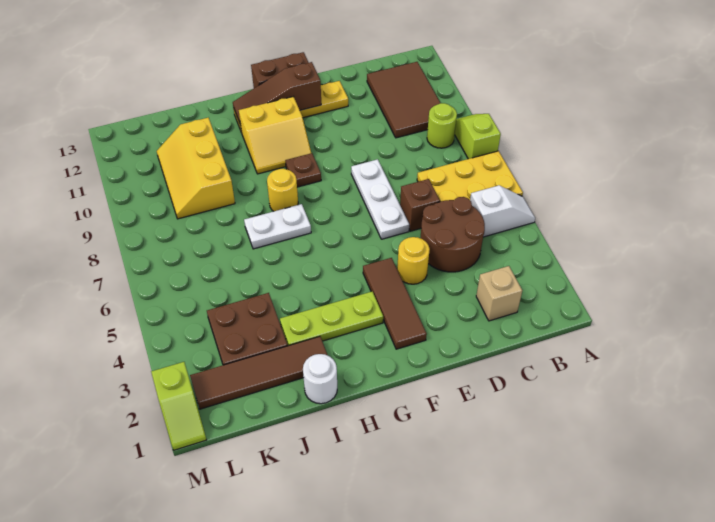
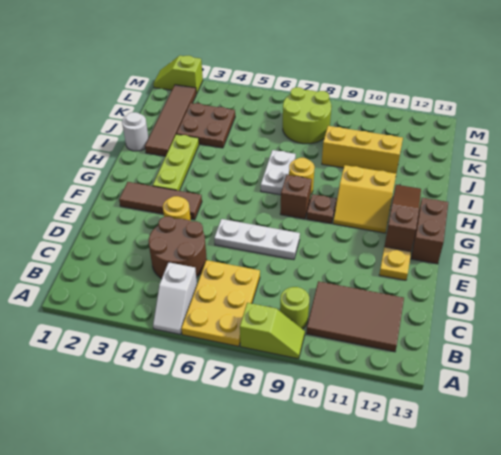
tan brick C2 level 1 -> none
brown brick D6 level 1 -> brown brick G8 level 1
yellow slope G10:H11 level 1 top 11 -> yellow slope G10:H11 level 1 top H
none -> lime round brick K7:L8 level 1

